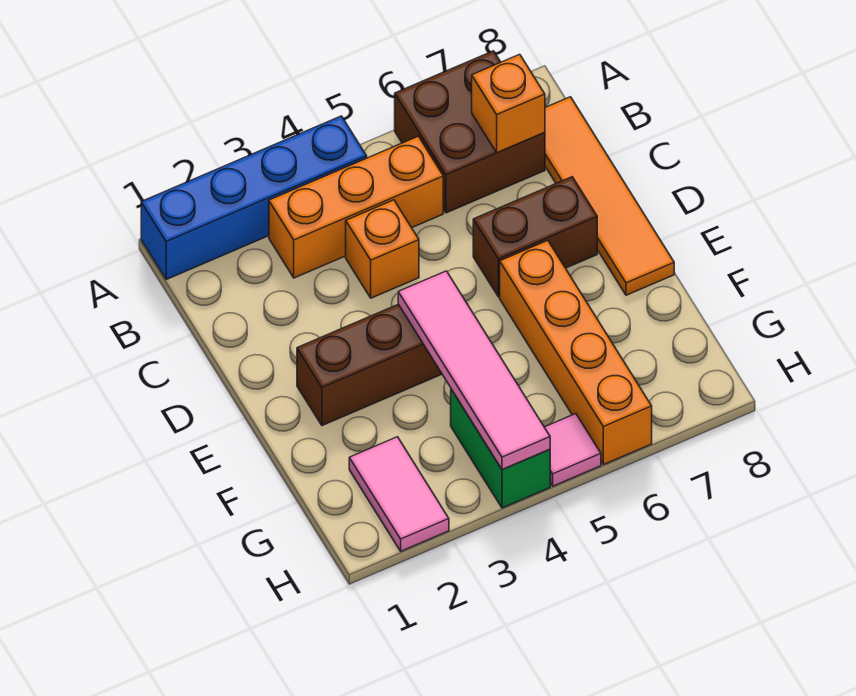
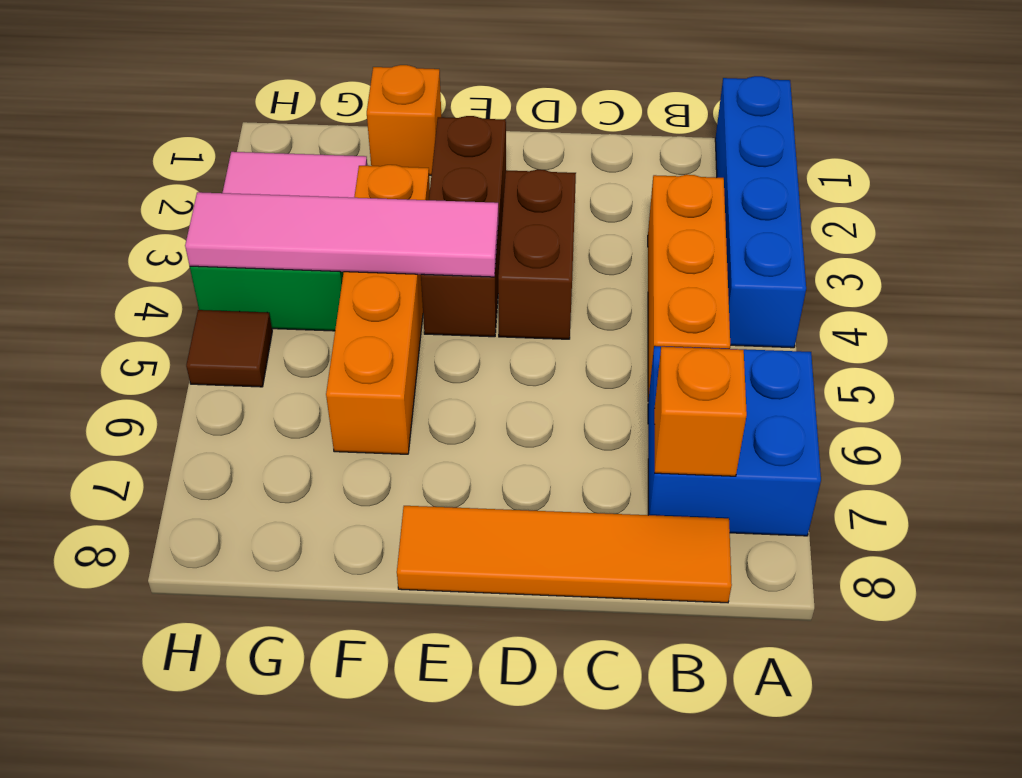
brown brick A6:B7 level 1 -> blue brick A6:B7 level 1
orange brick C4 level 1 -> orange brick F1 level 1
brown brick D6:D7 level 1 -> brown brick D3:D4 level 1
orange brick E6:H6 level 1 -> orange brick F3:F6 level 1
pink tile H5 level 1 -> brown tile H5 level 1

